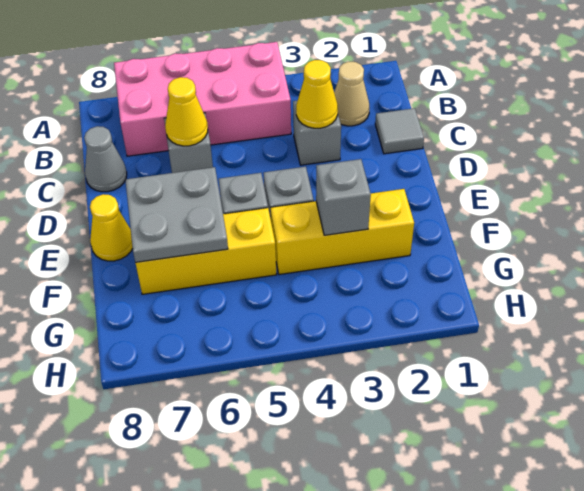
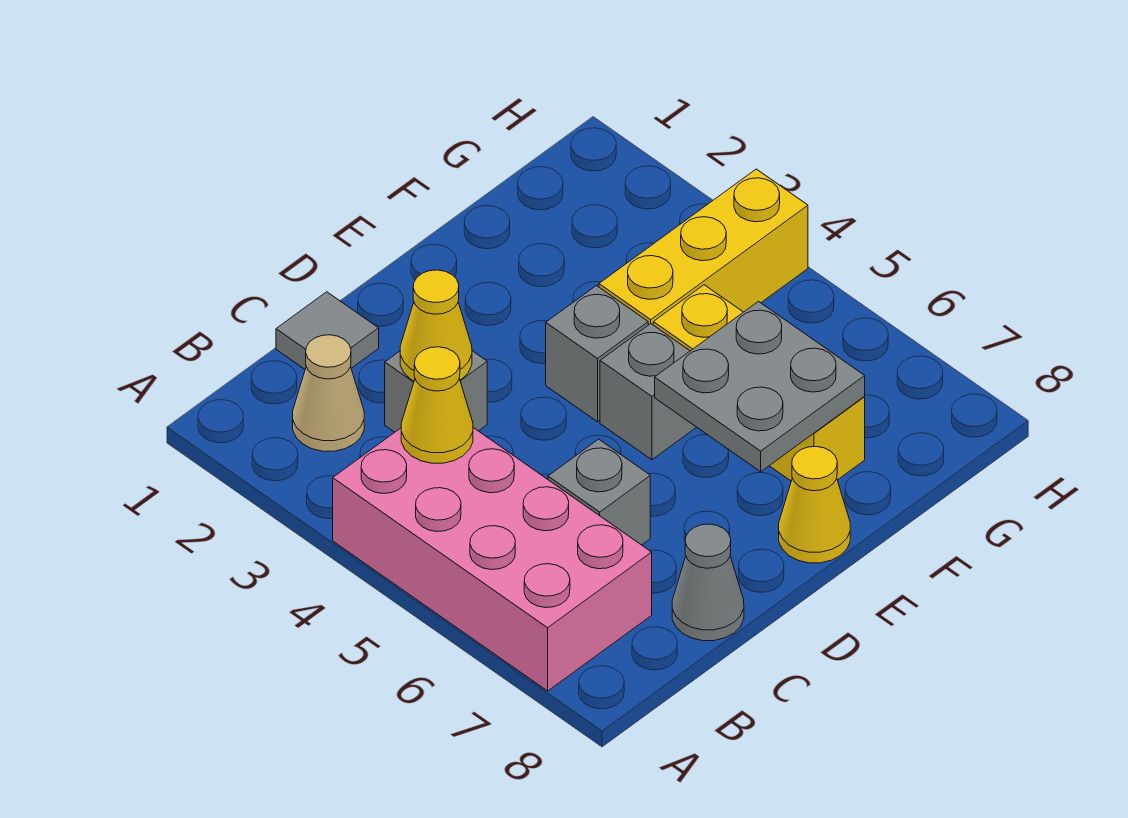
yellow cone C6 level 2 -> yellow cone B4 level 2
yellow brick F2:F4 level 1 -> yellow brick F4:H4 level 1
grey brick F3 level 2 -> none

